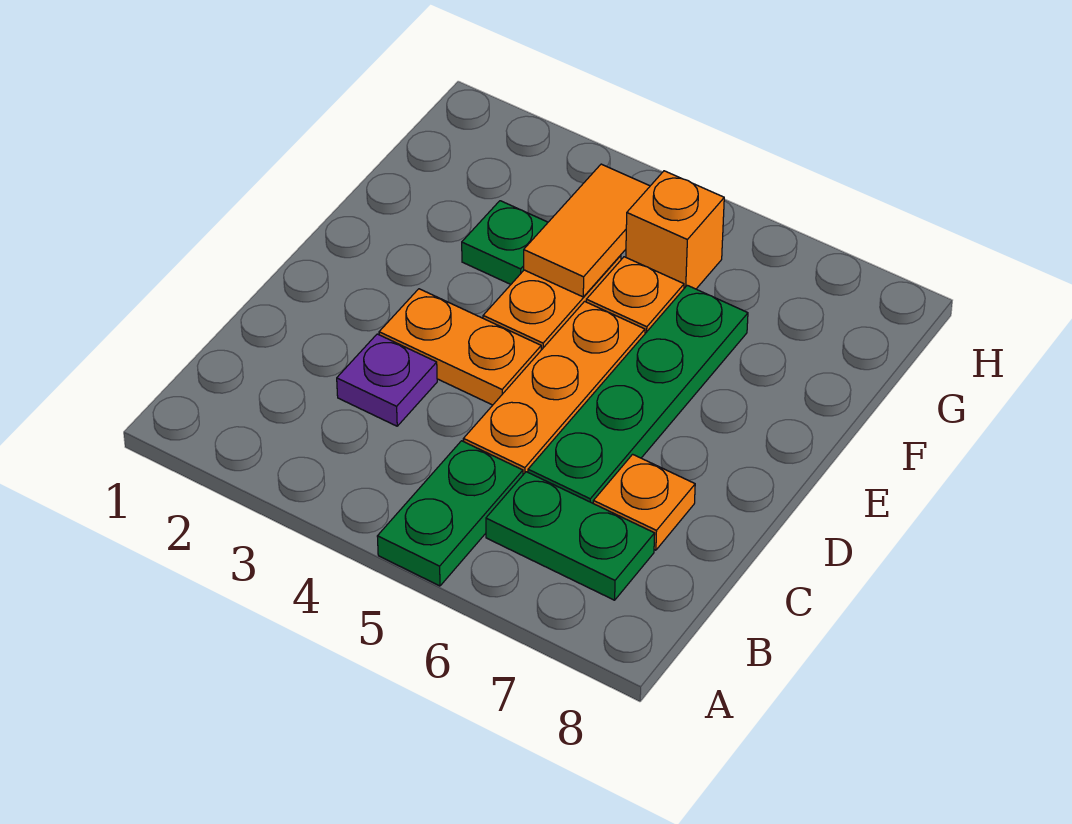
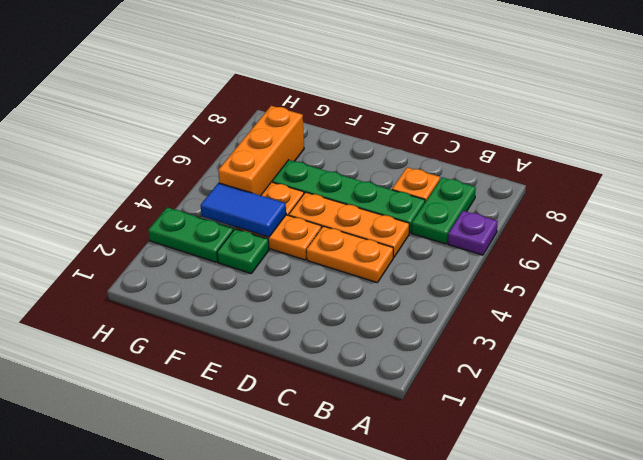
green plate A5:B5 level 1 -> green plate G3:H3 level 1
purple plate C3 level 1 -> purple plate A6 level 1
orange plate D3:D4 level 1 -> orange plate C4:D4 level 1
orange tile F4:G4 level 2 -> blue tile F4:G4 level 2
orange brick G5 level 1 -> orange brick G5:G7 level 1

